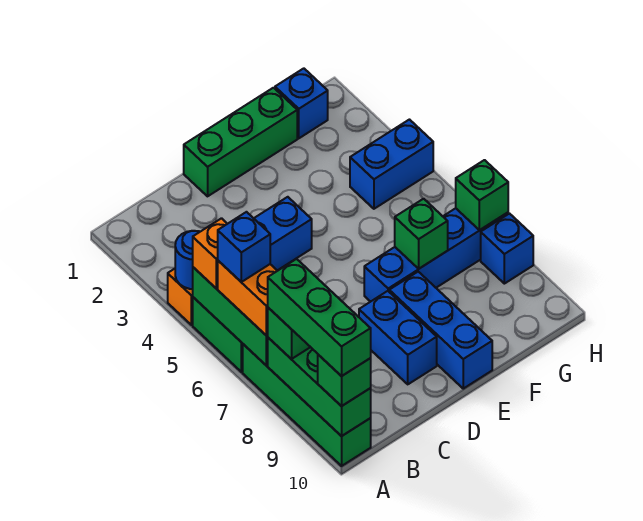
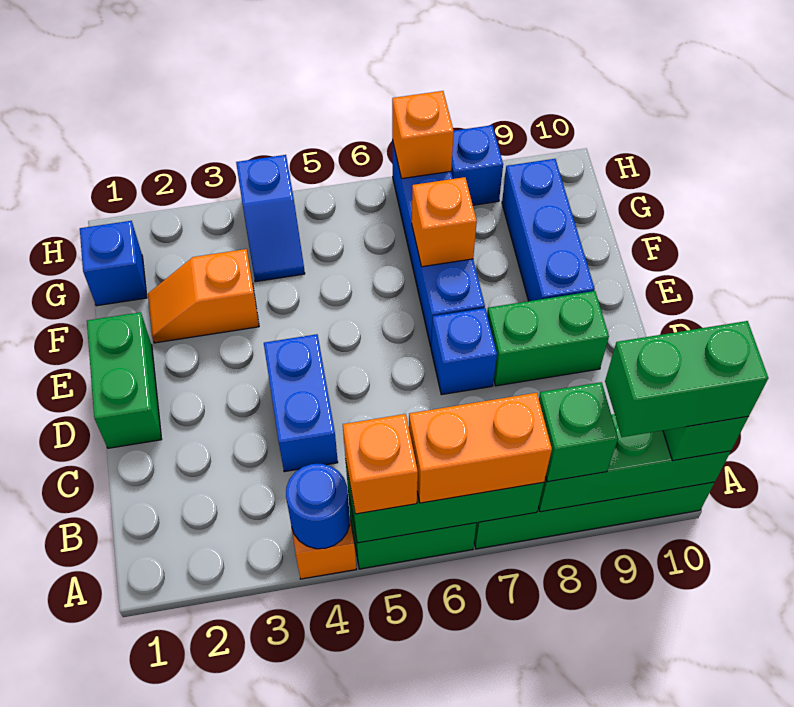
blue brick A6 level 4 -> blue brick D7 level 1
green brick A8:A10 level 4 -> green brick A9:A10 level 4
green brick D1:F1 level 1 -> green brick D1:E1 level 1
blue brick D8:D9 level 1 -> green brick D8:D9 level 1
blue brick E8:E10 level 1 -> blue brick E9:G9 level 1
none -> orange slope F2:F3 level 1 top 3
green brick F7 level 2 -> orange brick F7 level 2
blue brick G4:H4 level 1 -> blue slope G4:H4 level 1 top H
green brick H7 level 2 -> orange brick H7 level 2

